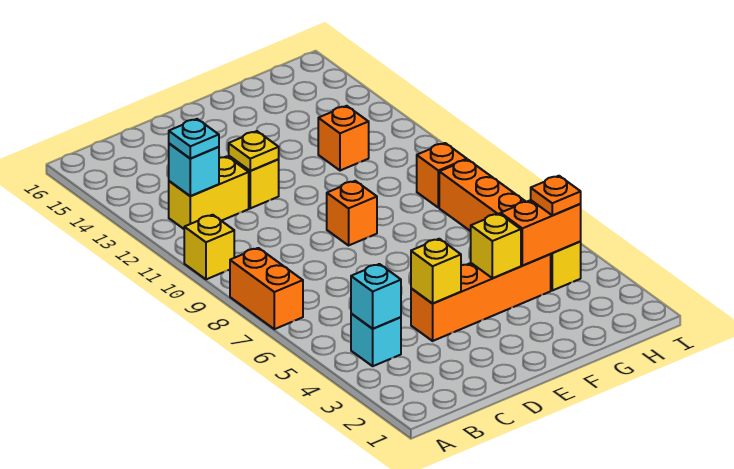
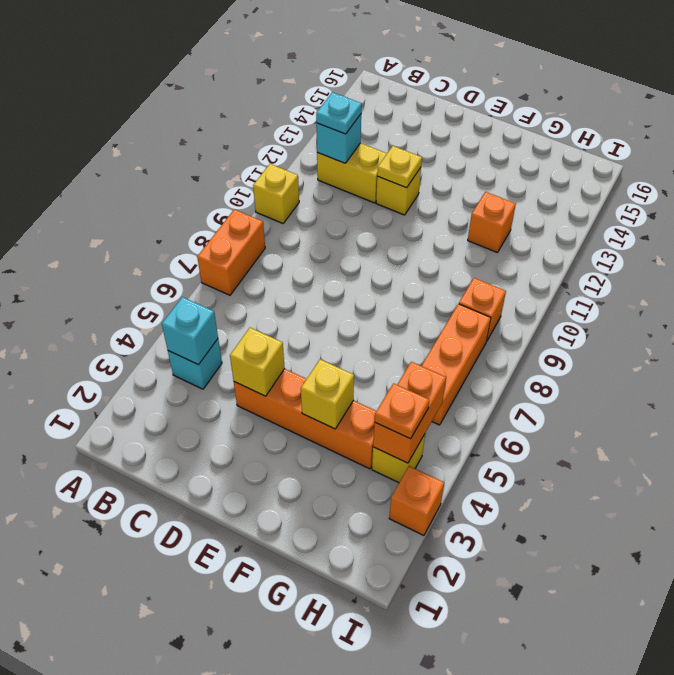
orange brick E9 level 1 -> orange brick I3 level 1
orange brick G4:H4 level 2 -> orange brick H4:H5 level 2

